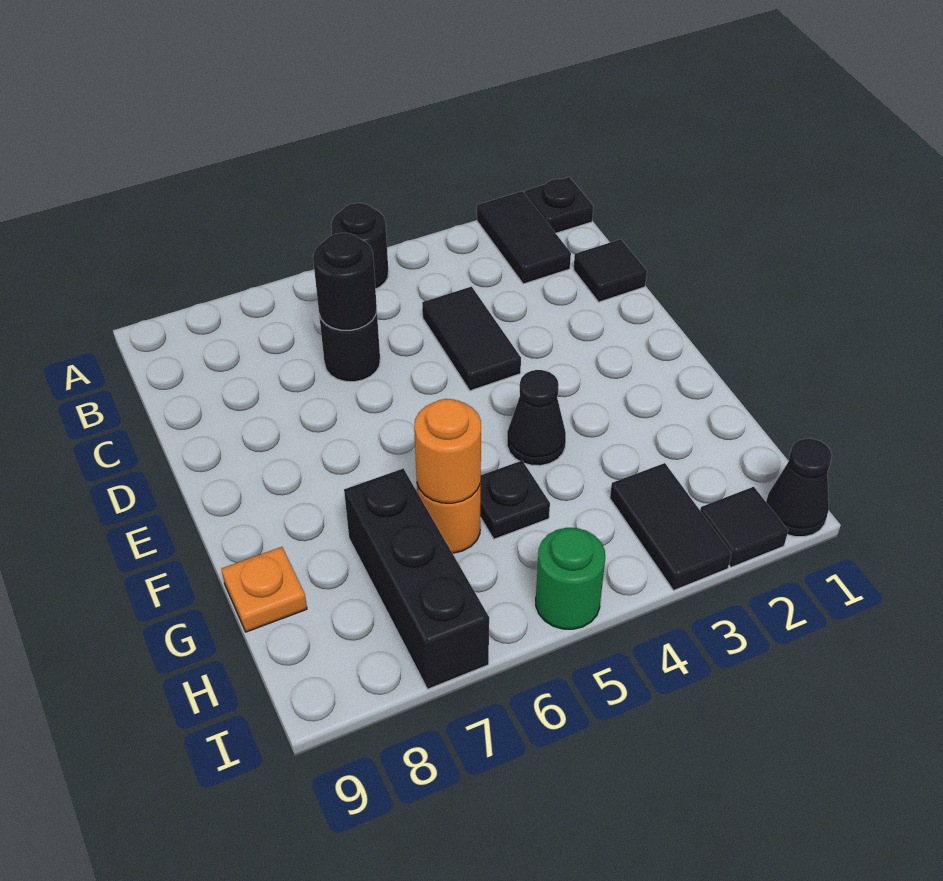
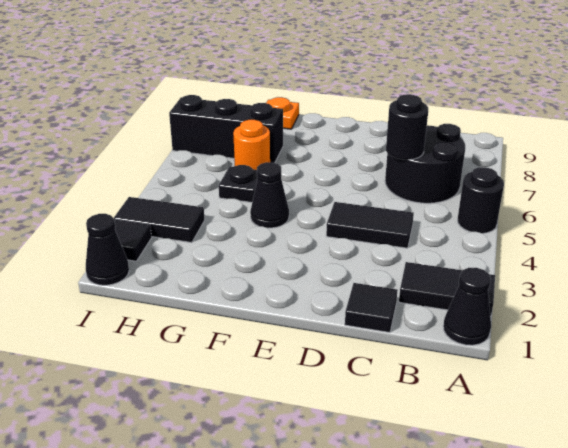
black plate A1 level 1 -> black cone A1 level 1
black round brick C6 level 1 -> black round brick B6:C7 level 1
orange round brick G6 level 2 -> none
green round brick I5 level 1 -> none

